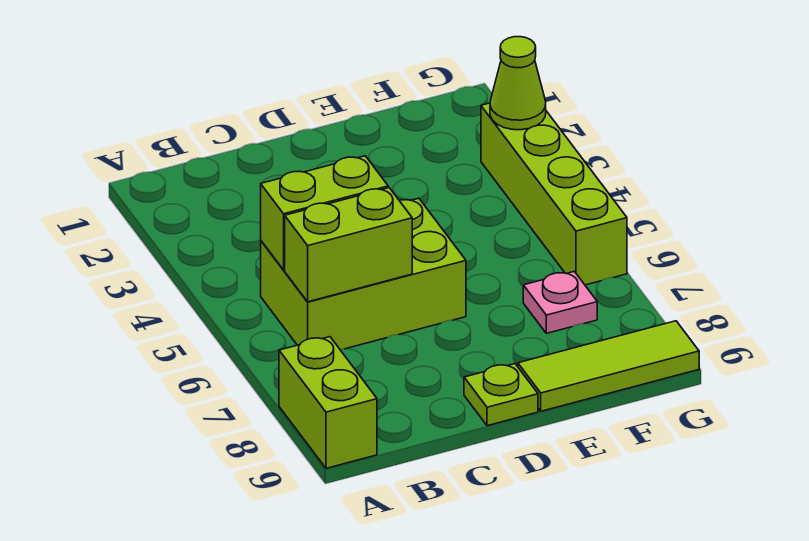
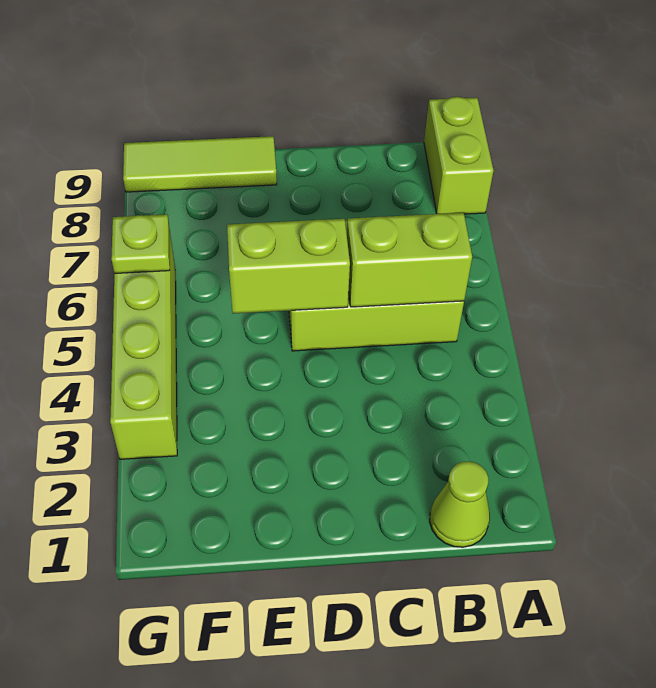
lime brick B6:C6 level 2 -> lime brick D5:E5 level 2
lime plate D9 level 1 -> lime plate G6 level 2
pink plate F7 level 1 -> none
lime cone G3 level 2 -> lime cone B1 level 1

